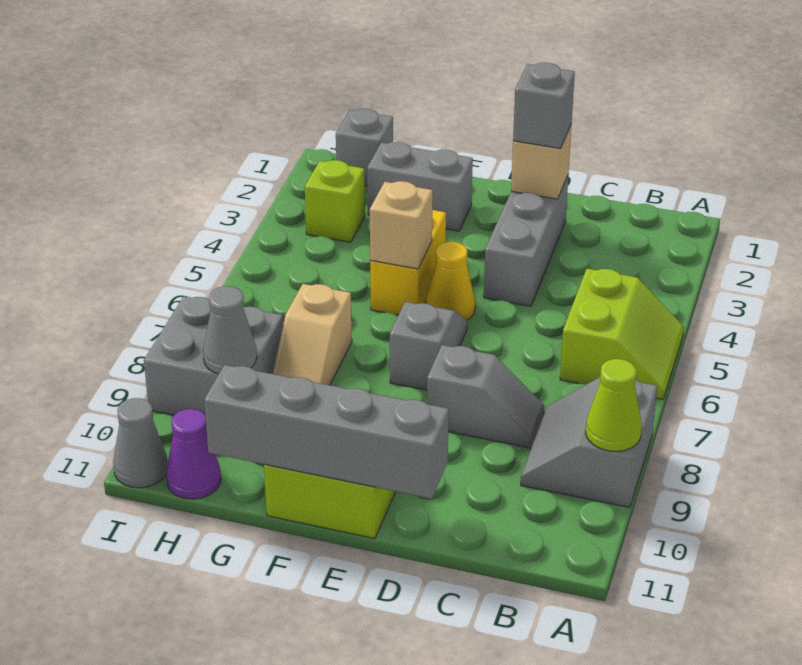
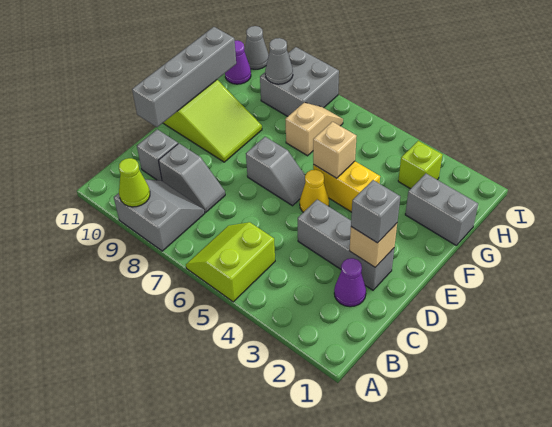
lime slope A5:B6 level 1 top B -> lime slope A5:B6 level 1 top 5
none -> purple cone C2 level 1
grey slope C8:D8 level 1 top D -> grey slope C8:C9 level 1 top 9
grey brick F2:G2 level 1 -> grey brick G1:G2 level 1
tan slope G7:G8 level 1 top 7 -> tan slope G7:H7 level 1 top G
grey brick H1 level 1 -> grey brick C10 level 1

